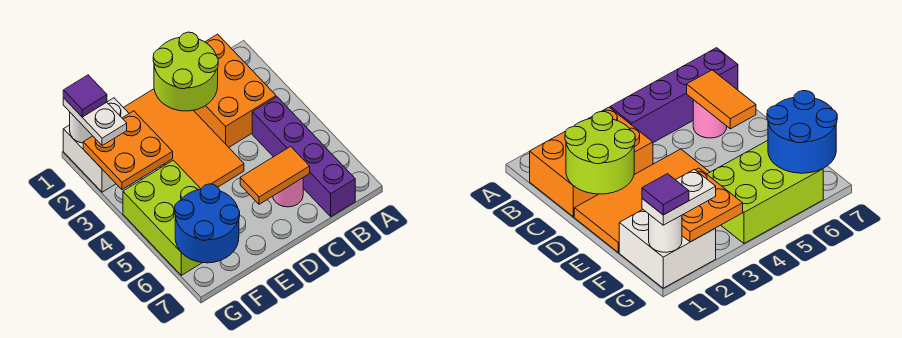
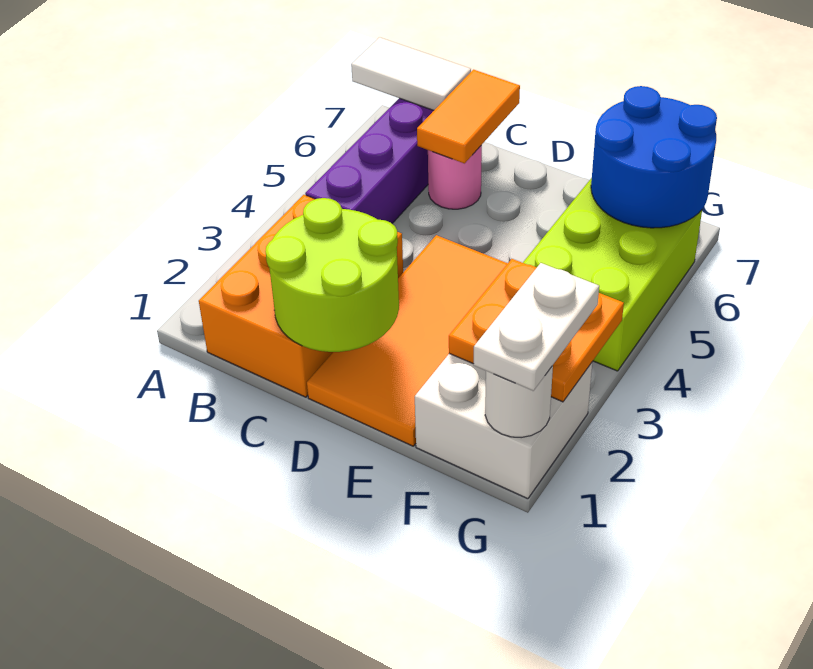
none -> white tile A7:B7 level 2
orange tile C6:D6 level 2 -> orange tile C6:C7 level 2
purple tile G1 level 4 -> none

